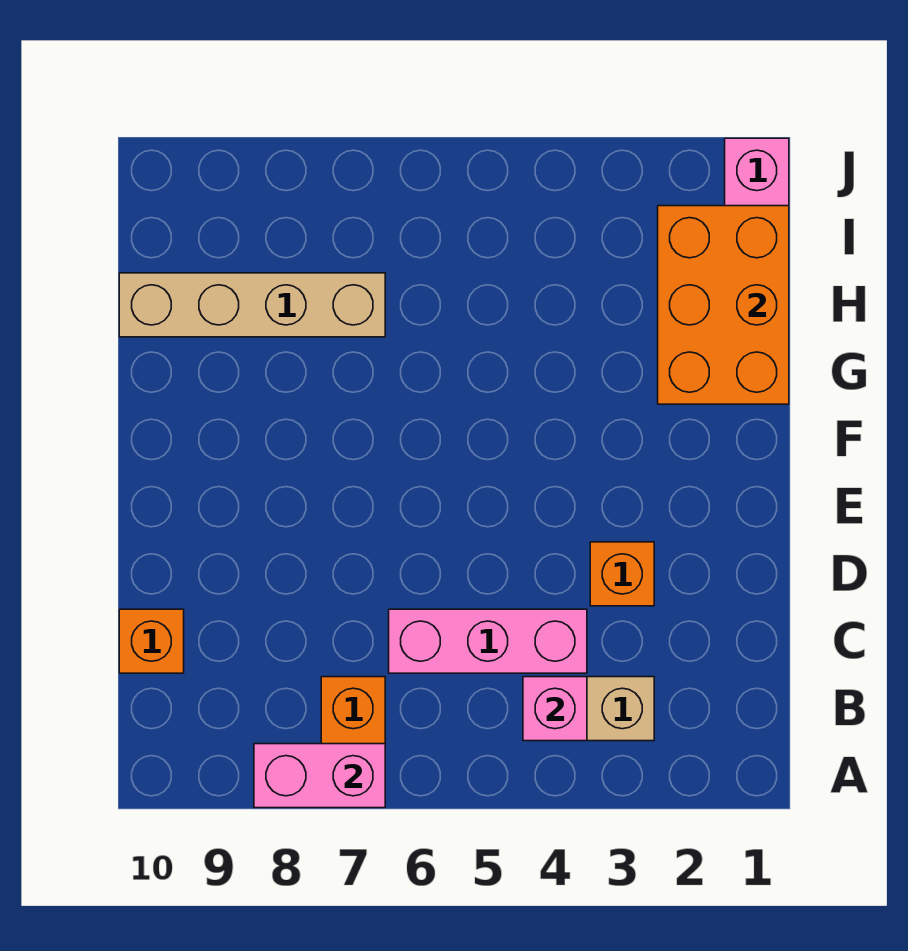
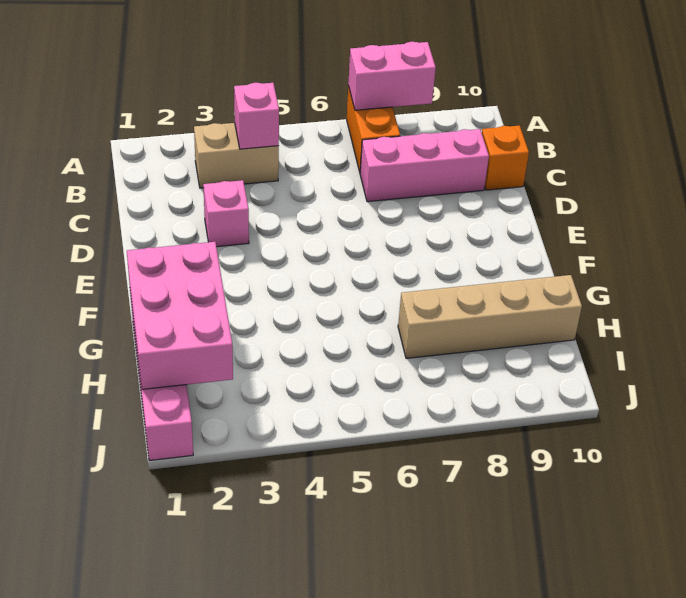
pink brick C4:C6 level 1 -> pink brick C7:C9 level 1
orange brick D3 level 1 -> pink brick D3 level 1
orange brick G1:I2 level 2 -> pink brick G1:I2 level 2

